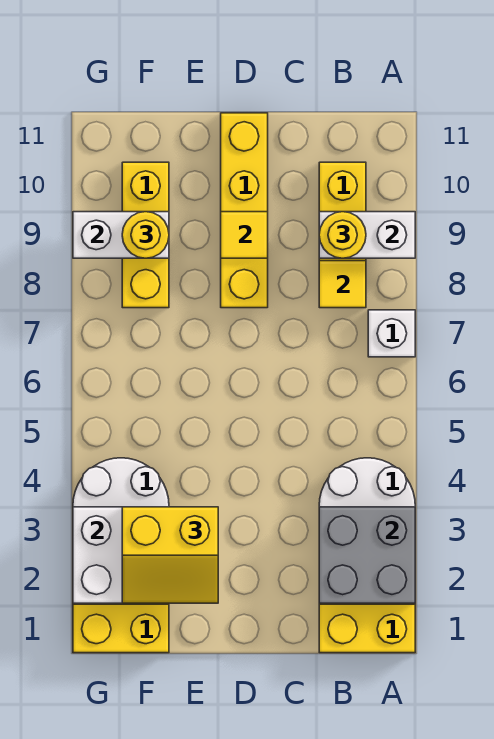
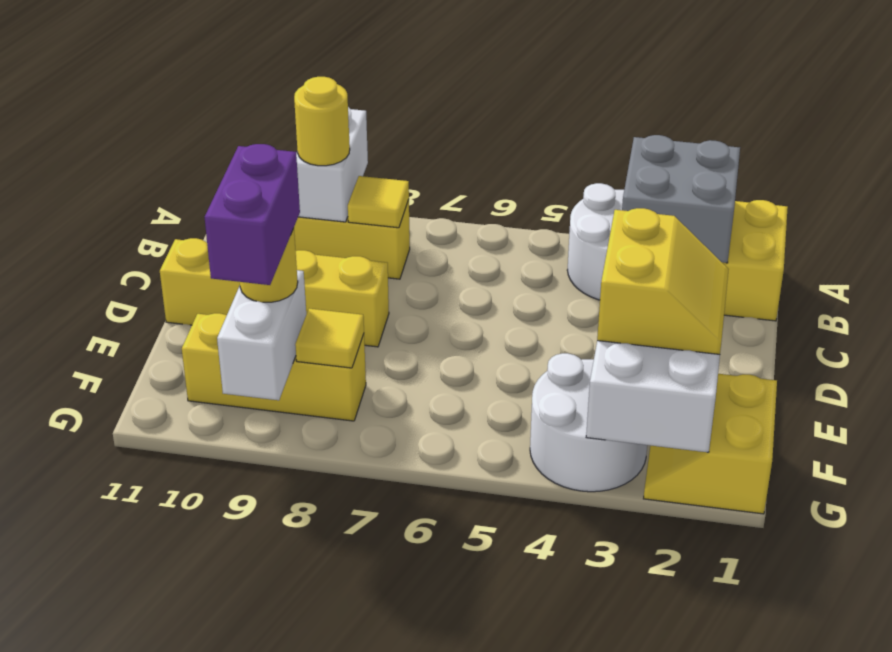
white brick A7 level 1 -> none
yellow tile D9 level 2 -> yellow tile F8 level 2
none -> purple brick F9:G9 level 4

